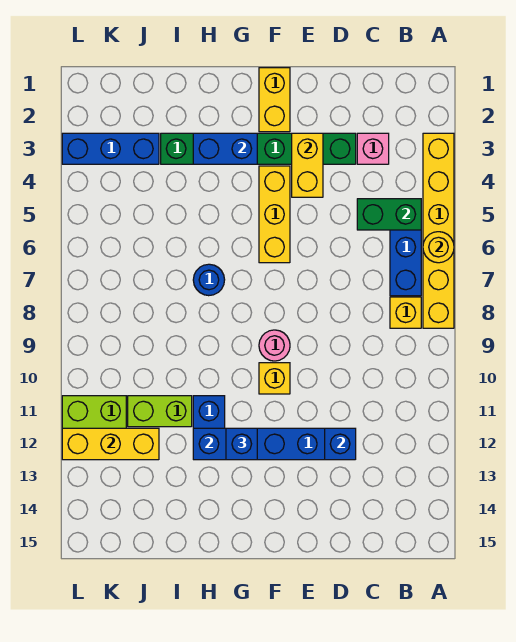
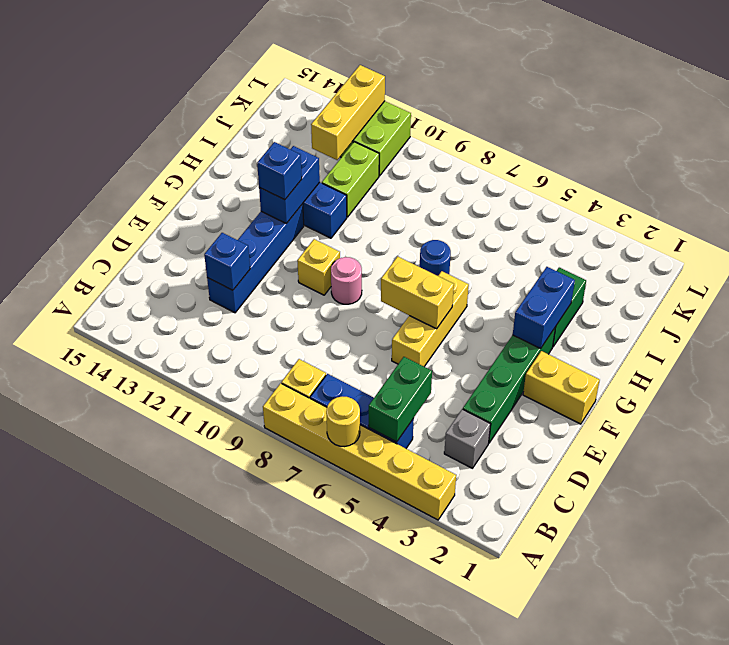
pink brick C3 level 1 -> grey brick C3 level 1
yellow brick E3:E4 level 2 -> yellow brick F6:F7 level 2
yellow brick F4:F6 level 1 -> yellow brick E6:G6 level 1
blue brick J3:L3 level 1 -> none

